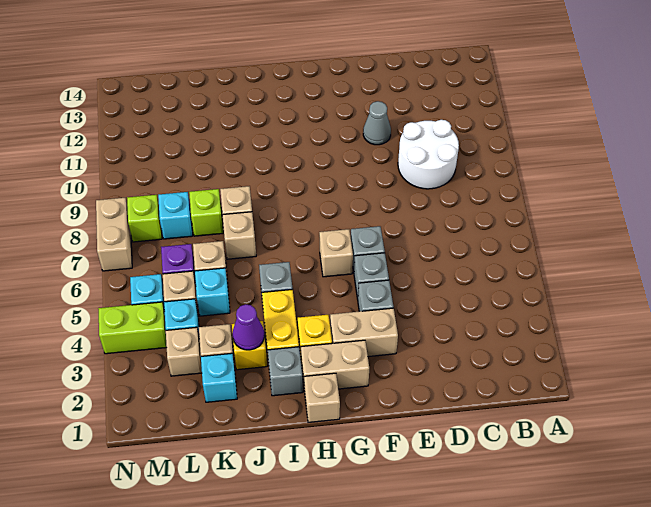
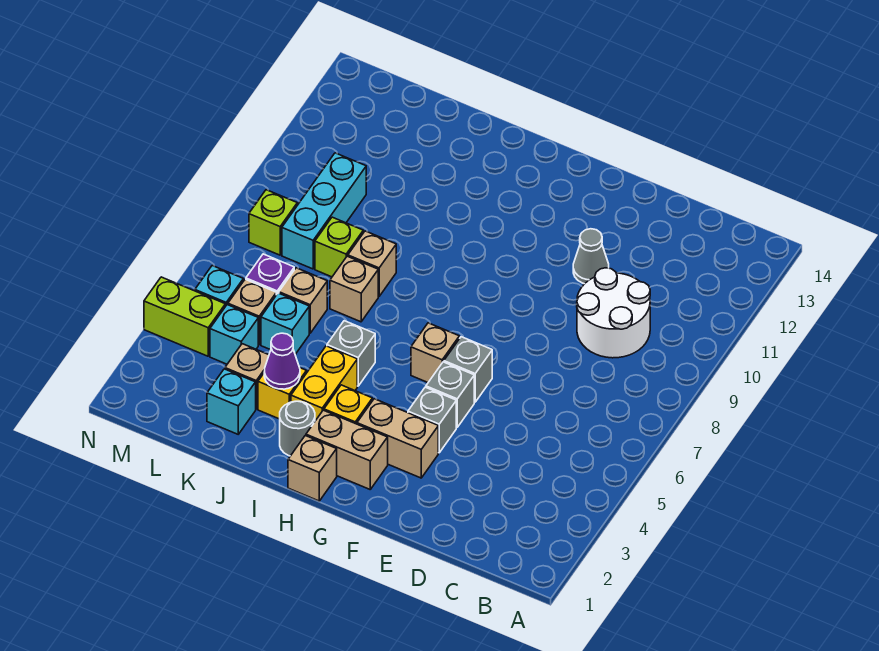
grey brick I2 level 1 -> grey round brick I2 level 1
tan brick L3 level 1 -> none
cyan brick L8 level 1 -> cyan brick L8:L10 level 1
tan brick N7:N8 level 1 -> none

